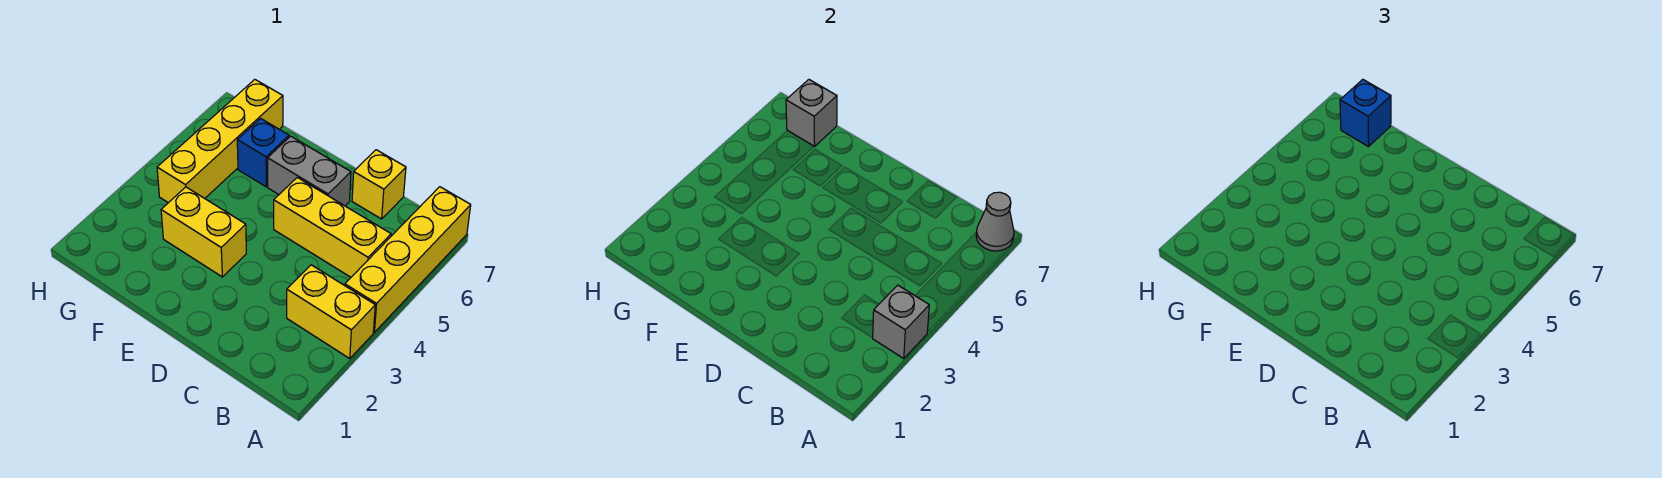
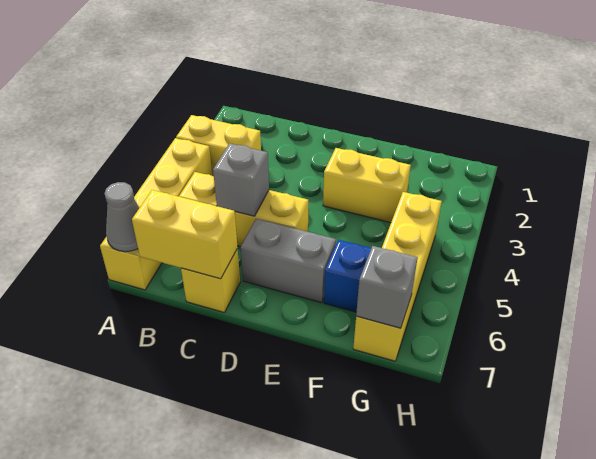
grey brick A3 level 2 -> grey brick C5 level 2
none -> yellow brick B7:C7 level 2
blue brick G7 level 3 -> none

